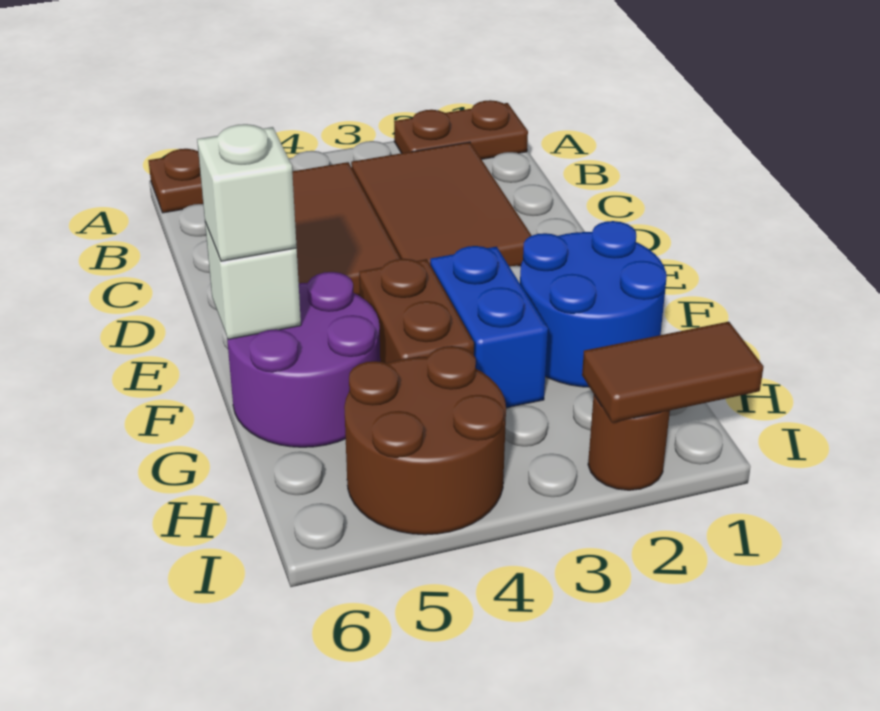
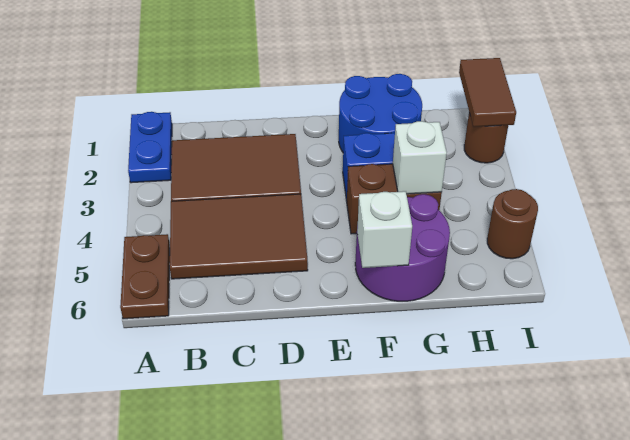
brown plate A1:A2 level 1 -> blue plate A1:A2 level 1
white brick F6 level 3 -> white brick G4 level 2
brown round brick H4:I5 level 1 -> brown round brick I5 level 1

